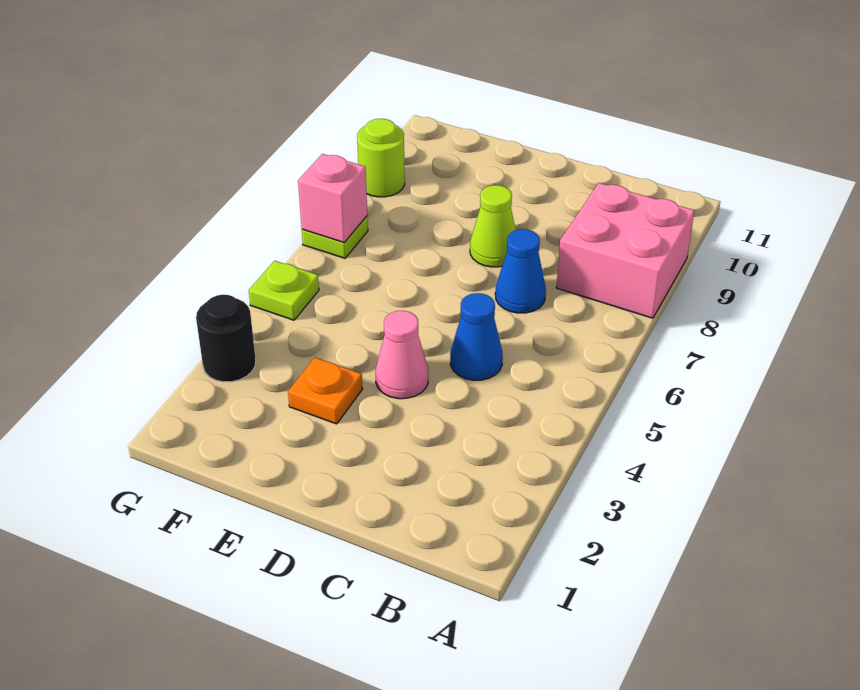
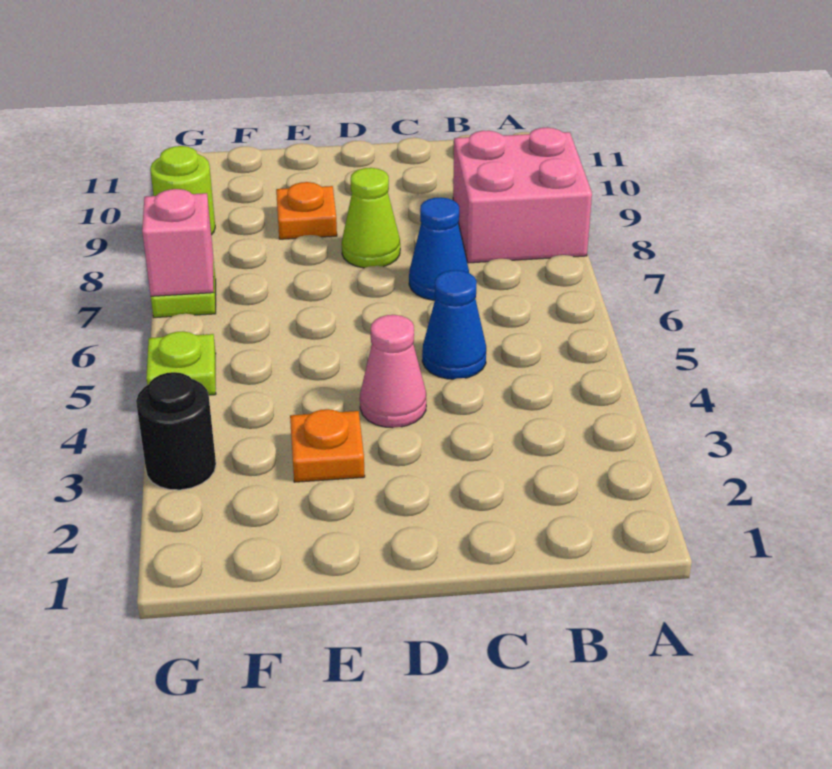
none -> orange plate E9 level 1

